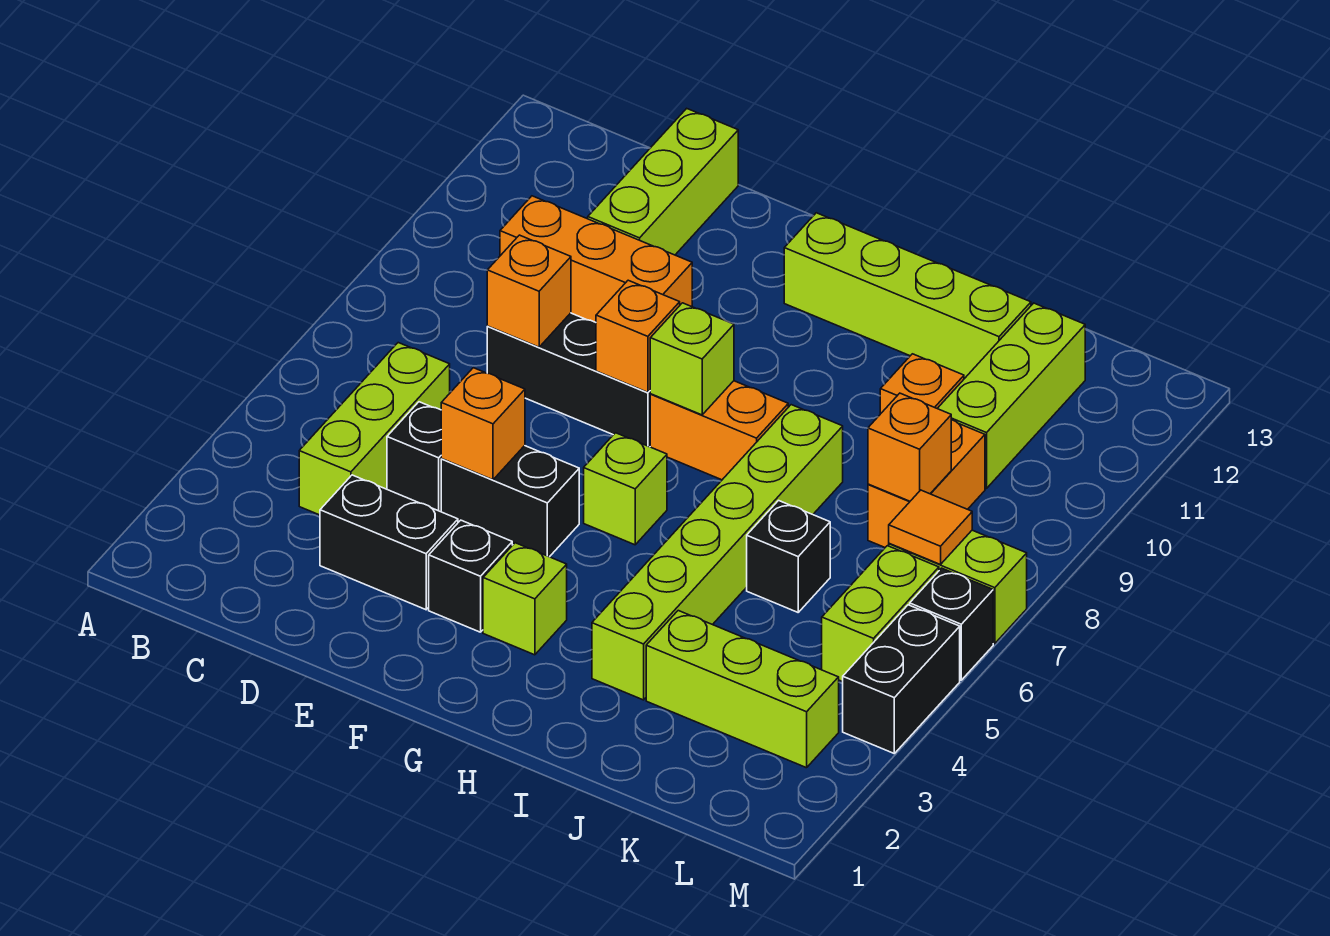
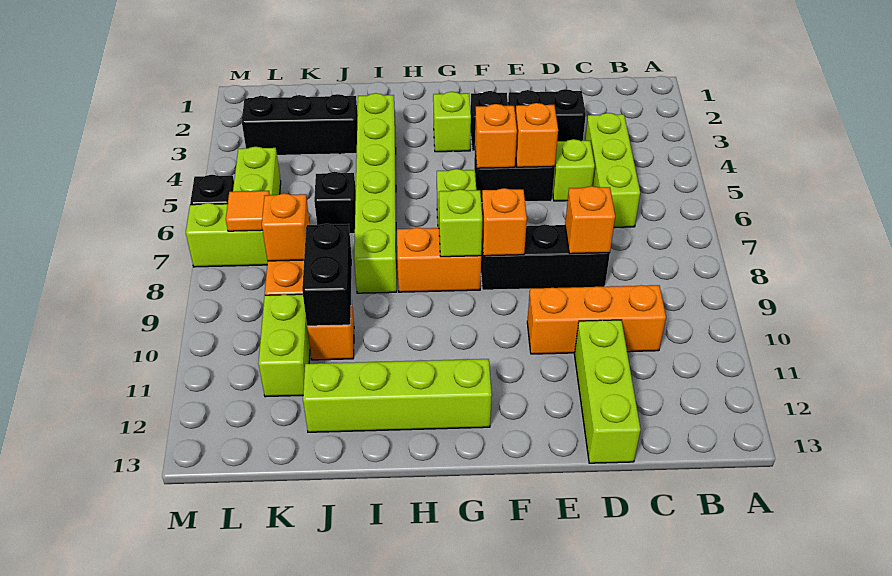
black brick D5 level 1 -> lime brick D5 level 1
none -> orange brick F5 level 2
lime brick J3:L3 level 1 -> black brick J3:L3 level 1
lime brick K10:K12 level 1 -> lime brick K10:K11 level 1
black brick M4:M5 level 1 -> black brick J9:J10 level 2

